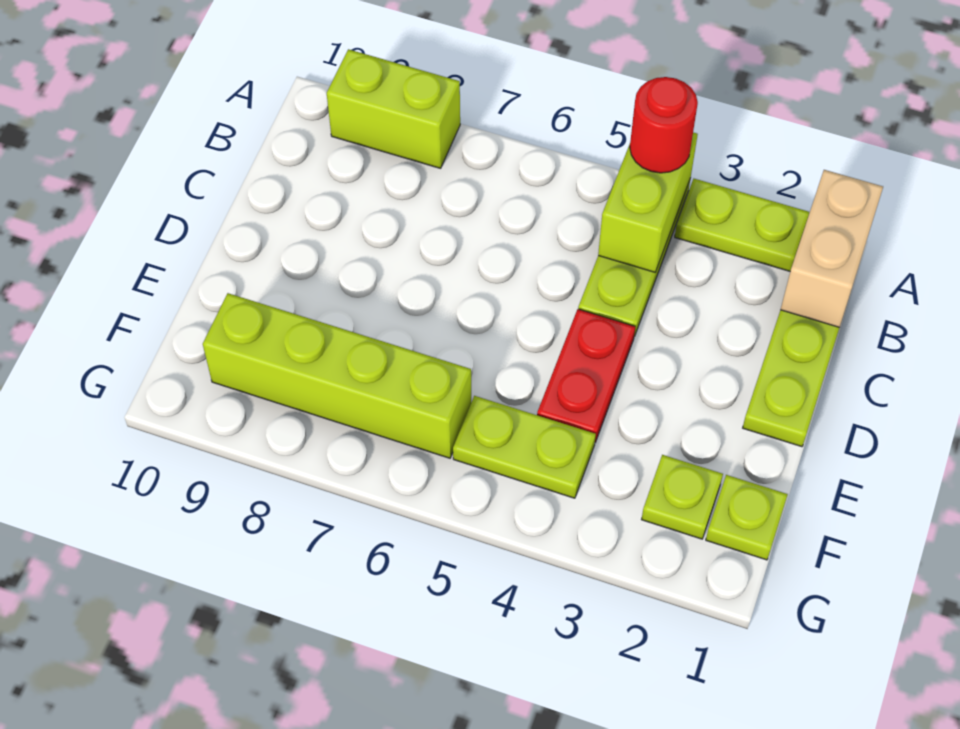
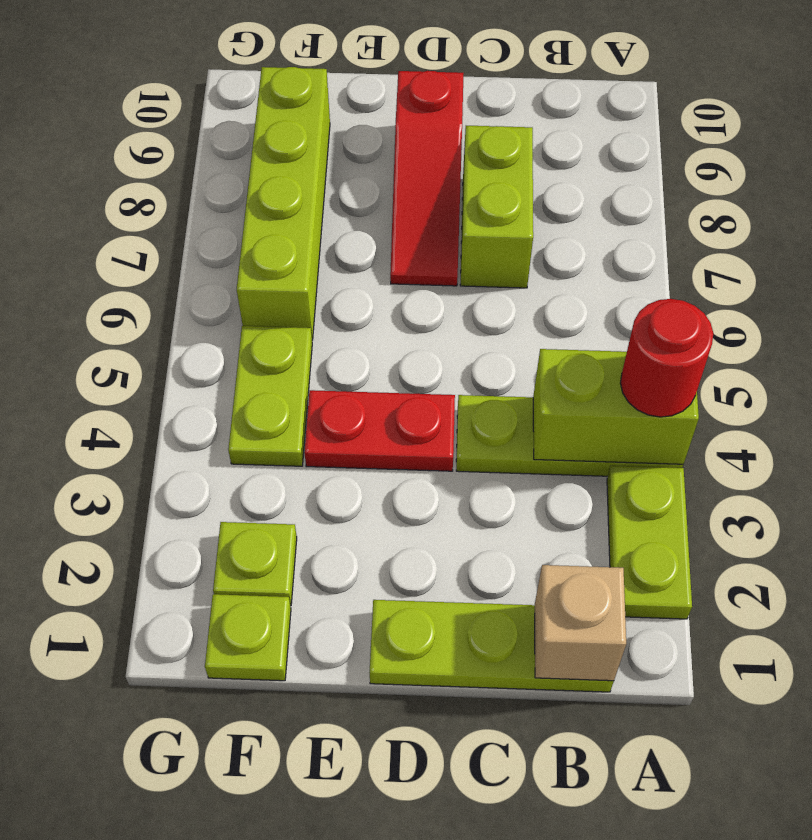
tan brick A1:B1 level 2 -> tan brick B1 level 2
lime brick A8:A9 level 1 -> lime brick C7:C8 level 1
none -> red slope D7:D9 level 1 top 9

